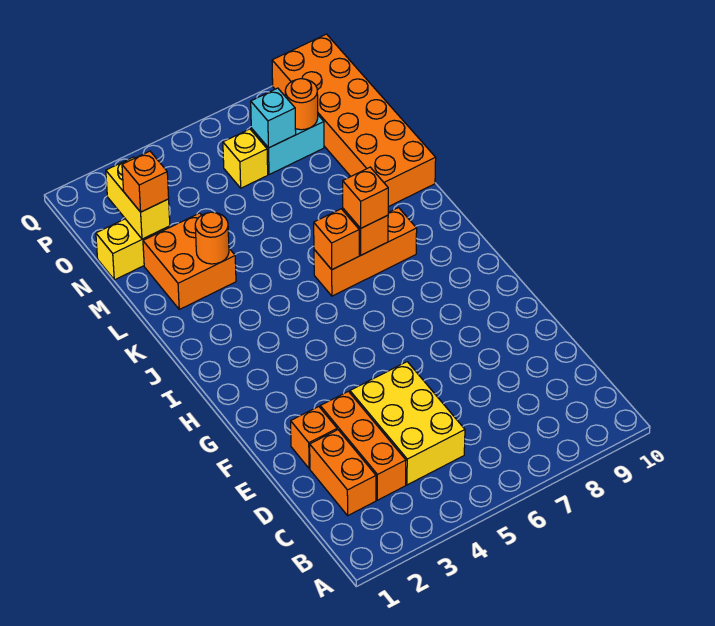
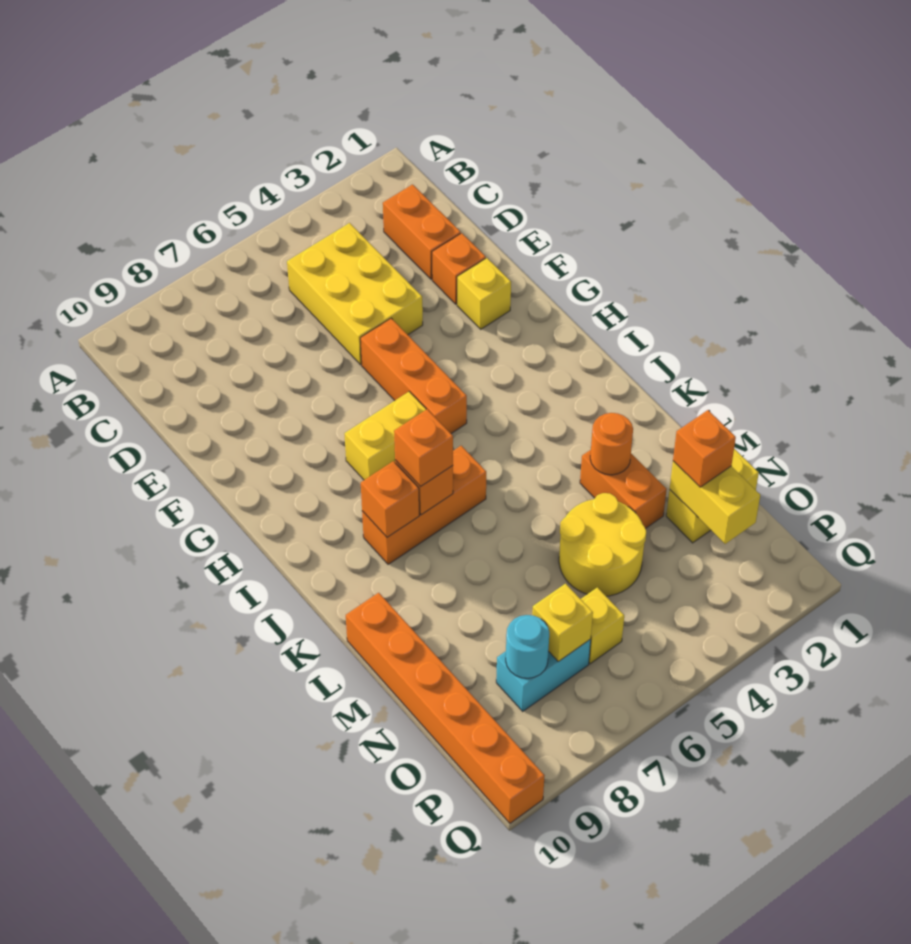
orange brick C3:E3 level 1 -> orange brick F5:H5 level 1
none -> yellow brick F2 level 1
none -> yellow brick H6:H7 level 1
orange brick J6 level 2 -> orange brick J8 level 2
orange brick L2:M3 level 1 -> orange brick L3:M3 level 1
orange brick L9:Q10 level 1 -> orange brick L10:Q10 level 1
none -> yellow round brick M4:N5 level 1
cyan brick O7 level 2 -> yellow brick O7 level 2
orange round brick O8 level 2 -> cyan round brick O8 level 2

